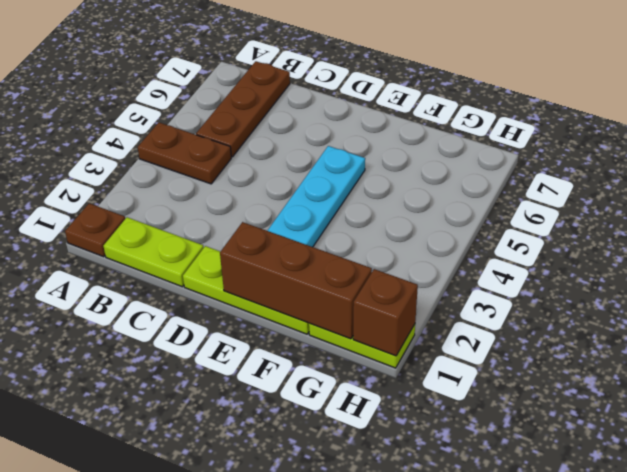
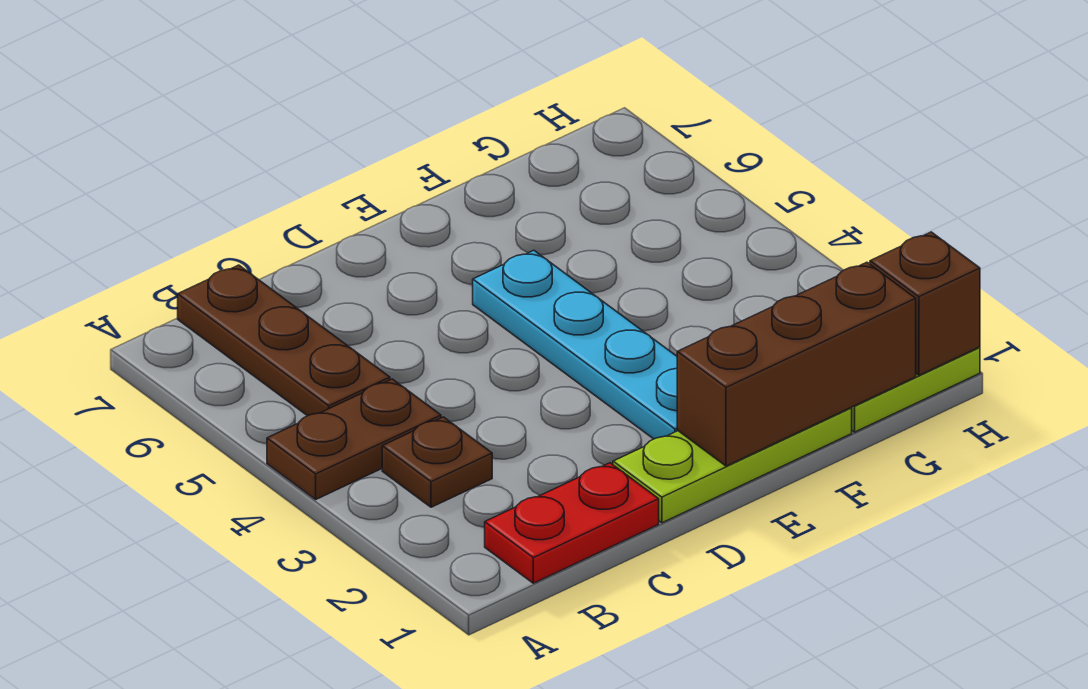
brown plate A1 level 1 -> brown plate B3 level 1
lime plate B1:C1 level 1 -> red plate B1:C1 level 1

